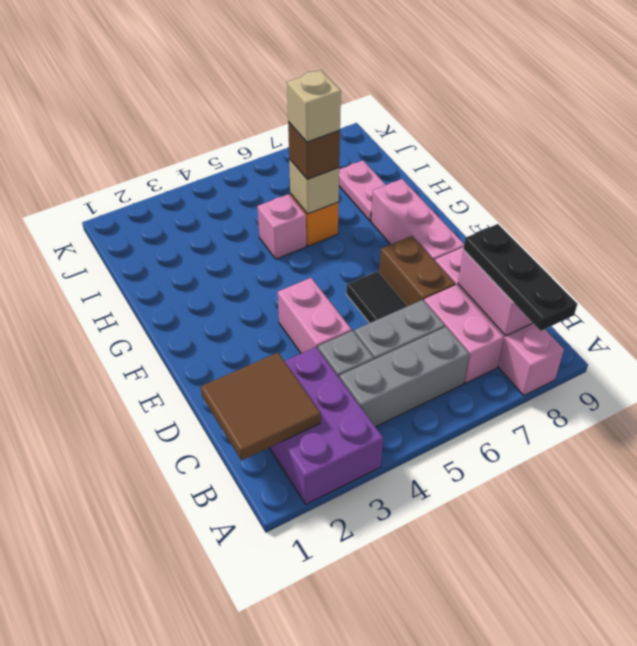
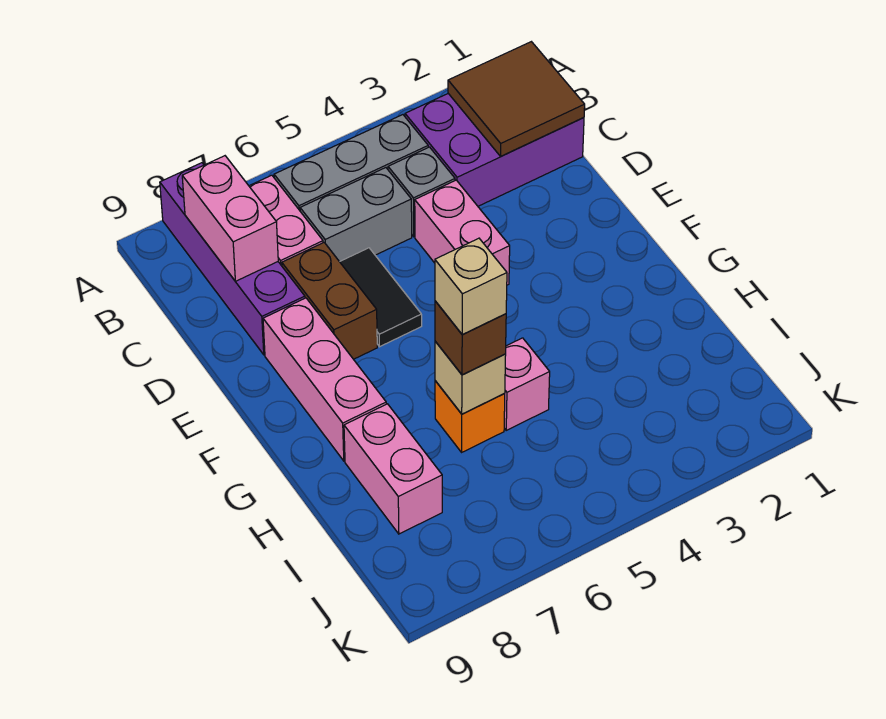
purple brick A2:C3 level 1 -> purple brick B1:C3 level 1
pink brick A8:D8 level 1 -> purple brick A8:D8 level 1
black plate A8:C8 level 3 -> none
pink plate H8:I8 level 1 -> pink brick H8:I8 level 1

